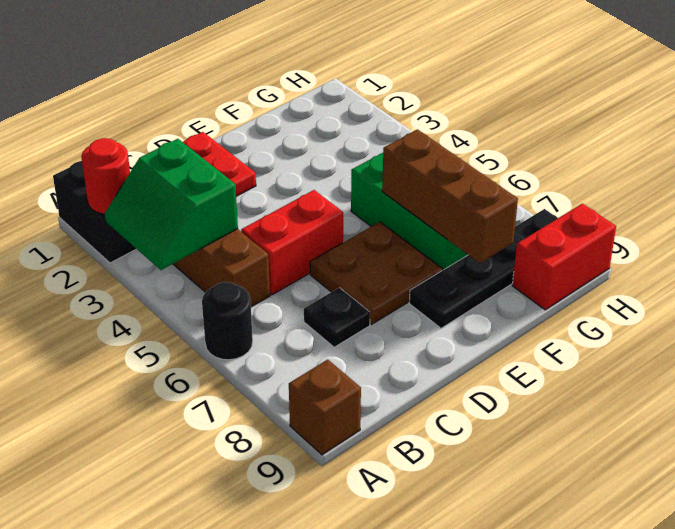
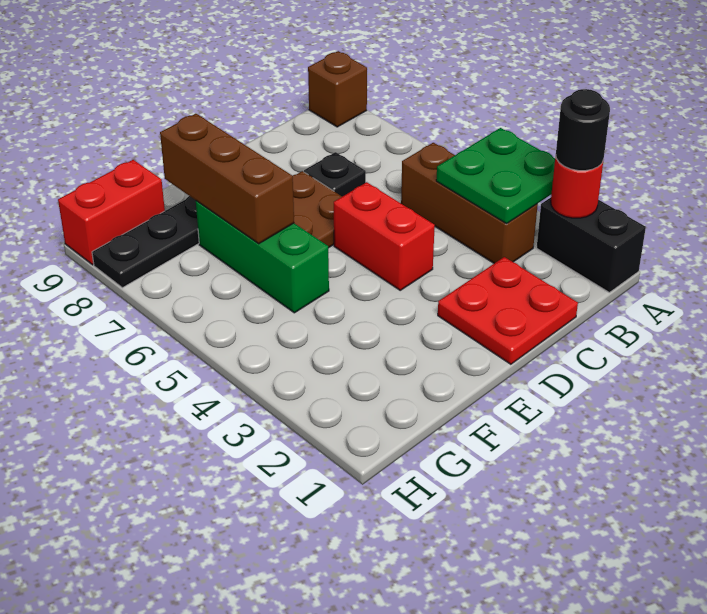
green slope A3:B4 level 2 top B -> green plate A3:B4 level 2
black round brick A6 level 1 -> black round brick A2 level 3
red brick C5:D5 level 1 -> red brick D4:D5 level 1

